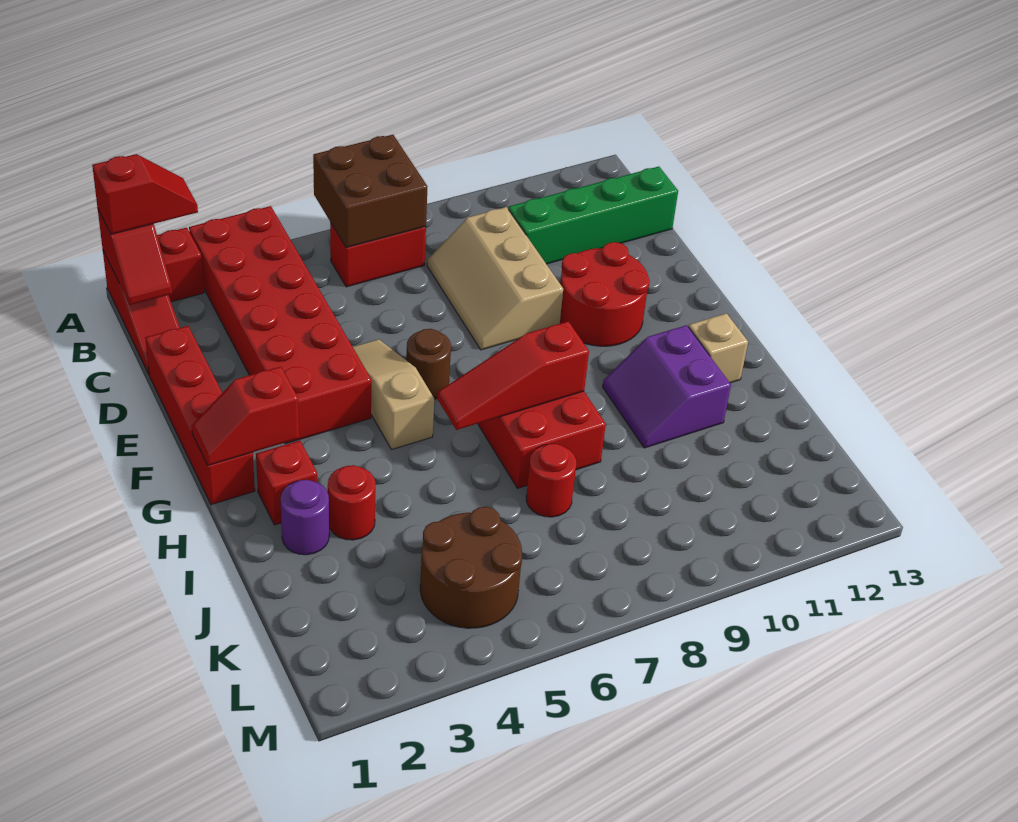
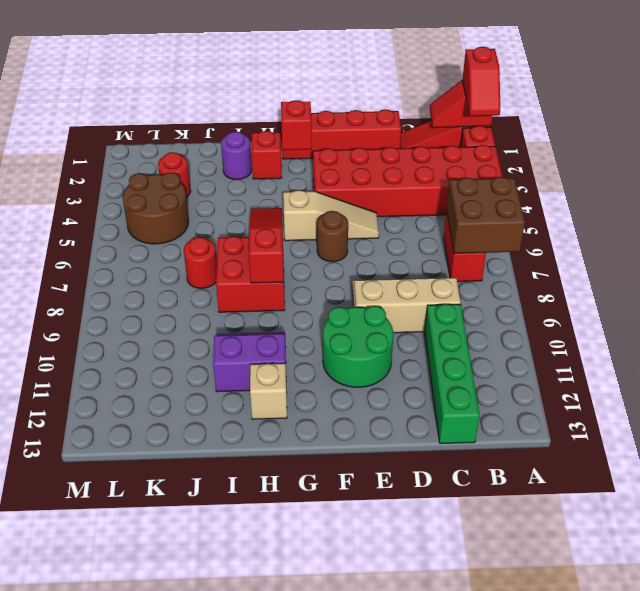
red round brick E10:F11 level 1 -> green round brick E10:F11 level 1
red round brick I3 level 1 -> red round brick K3 level 1

